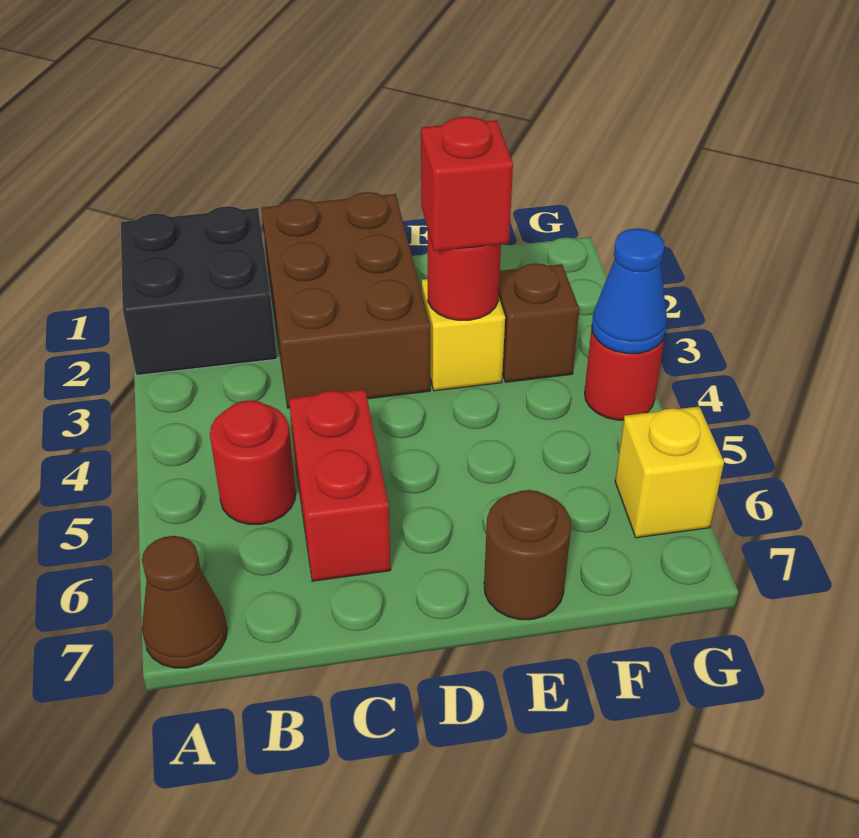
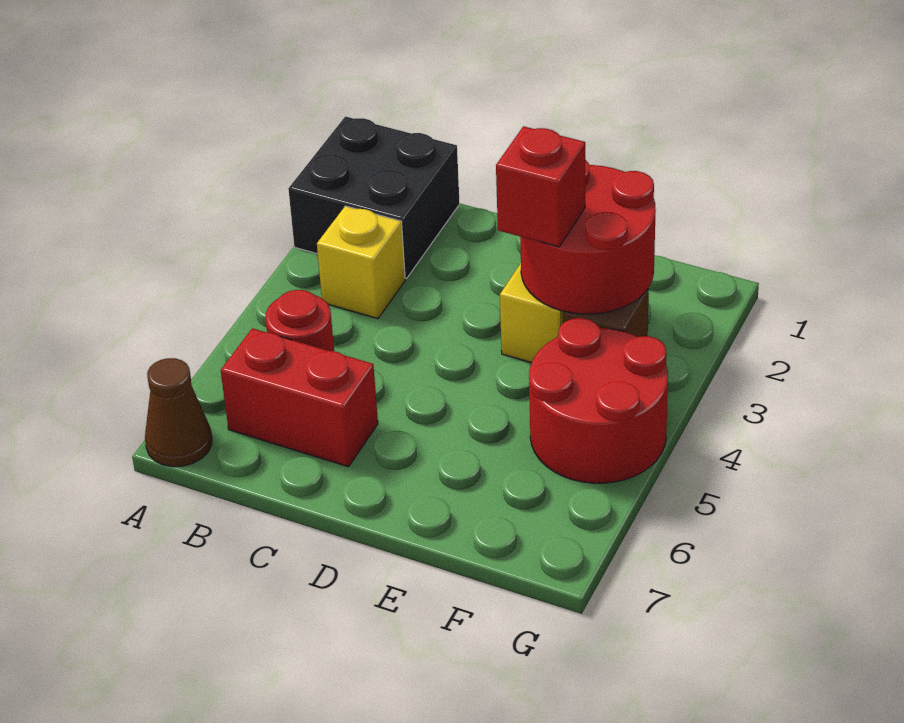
brown brick C1:D3 level 1 -> none
red brick C5:C6 level 1 -> red brick B6:C6 level 1
red round brick E3 level 2 -> red round brick E2:F3 level 2
brown round brick E7 level 1 -> none
red round brick G4 level 1 -> red round brick F4:G5 level 1
blue cone G4 level 2 -> none
yellow brick G6 level 1 -> yellow brick B3 level 1

